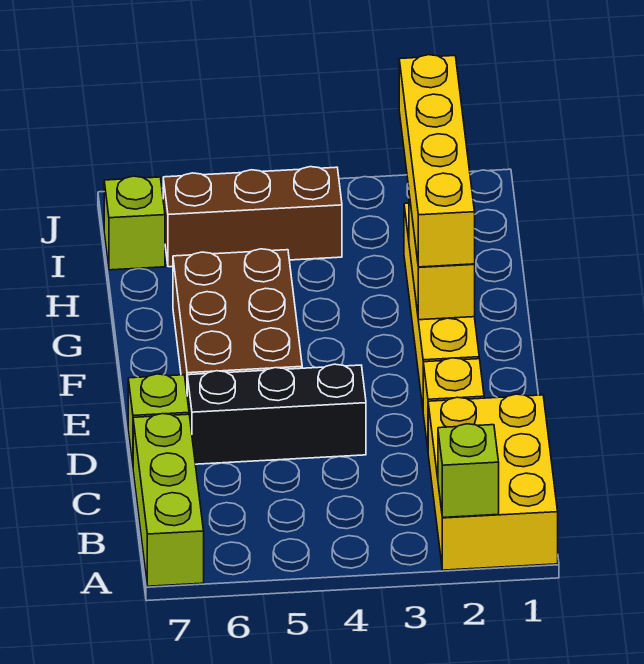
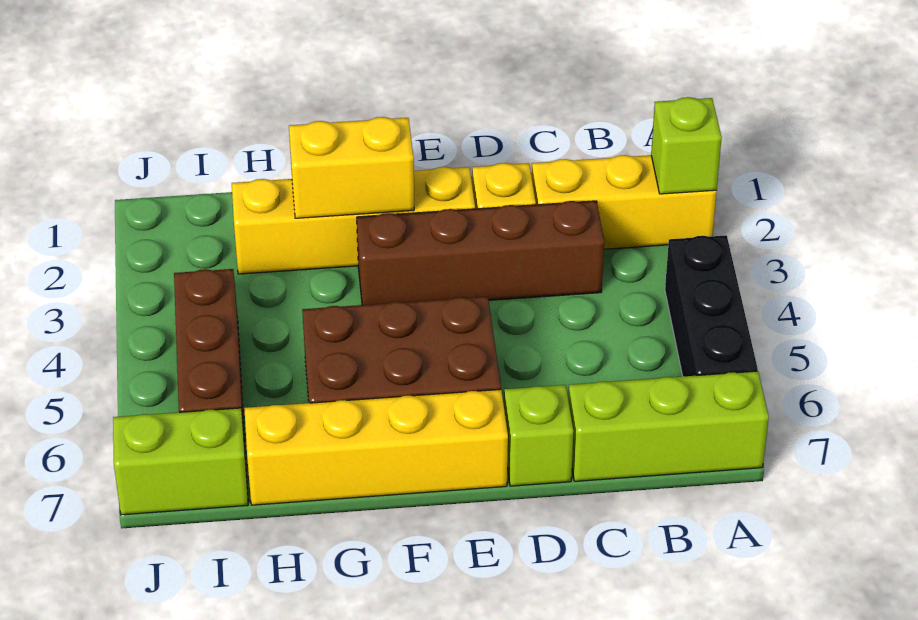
yellow brick A1:C2 level 1 -> yellow brick A2:C2 level 1
none -> brown brick C3:F3 level 1
black brick D4:D6 level 1 -> black brick A4:A6 level 1
yellow brick F2:I2 level 3 -> yellow brick E7:H7 level 1
lime brick I7 level 1 -> lime brick I7:J7 level 1

